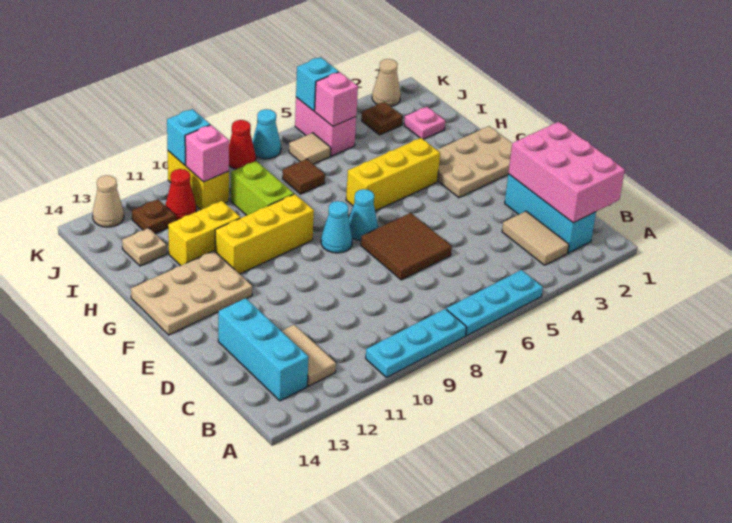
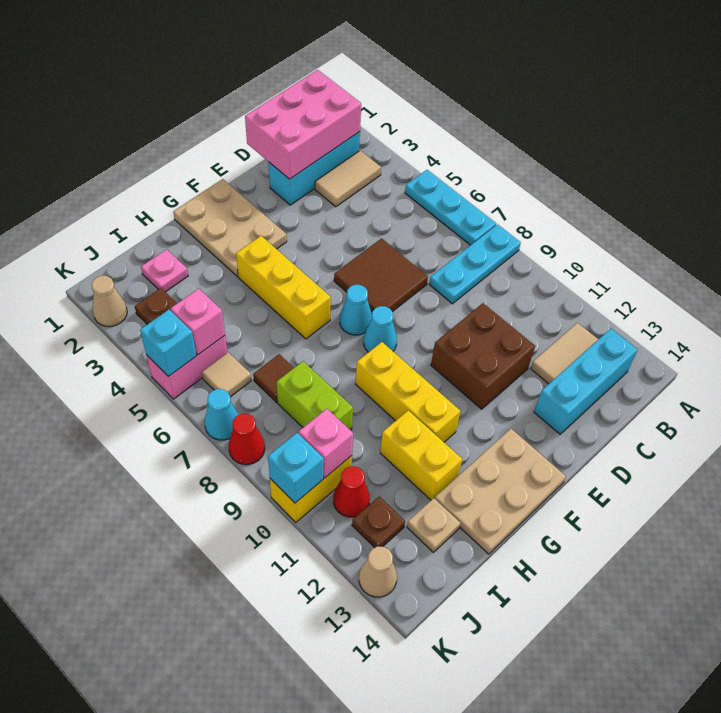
cyan plate A8:A10 level 1 -> cyan plate A8:C8 level 1
none -> brown brick D10:E11 level 1
tan plate F12:G14 level 1 -> tan plate F13:H14 level 1
lime brick H9:I9 level 1 -> lime brick I8:I9 level 1

